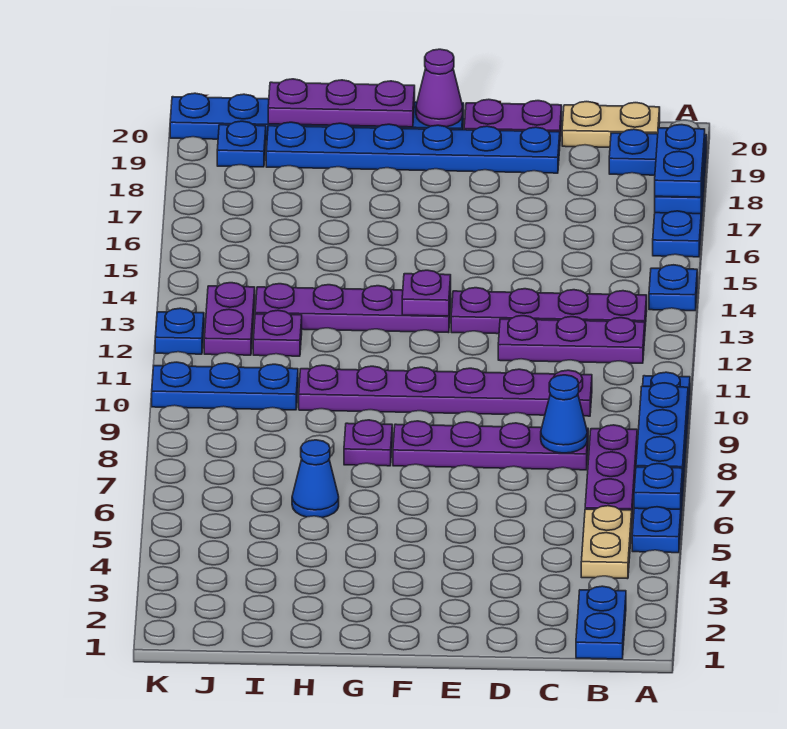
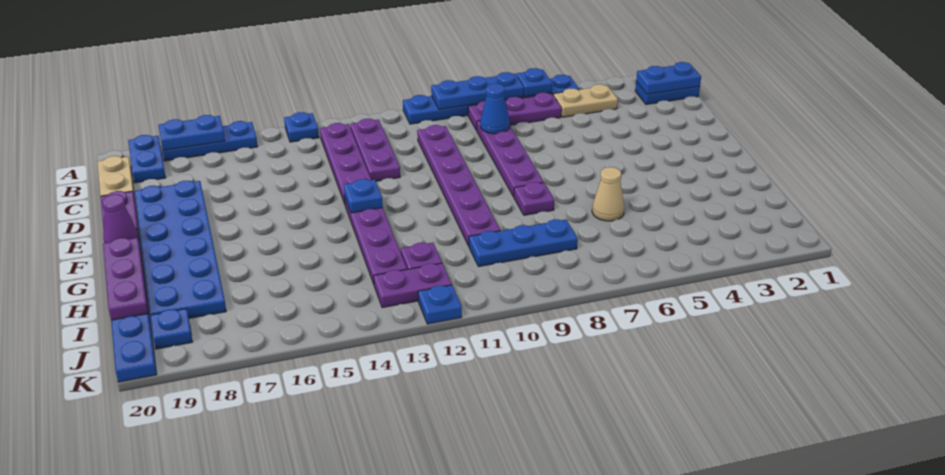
blue plate A17:A18 level 3 -> blue plate B1:B2 level 2
blue plate D19:I19 level 1 -> blue plate D18:I19 level 1
purple plate F13 level 2 -> blue plate F13 level 2
blue cone H6 level 1 -> tan cone H6 level 1
blue plate I10:K10 level 1 -> blue plate I8:I10 level 1

